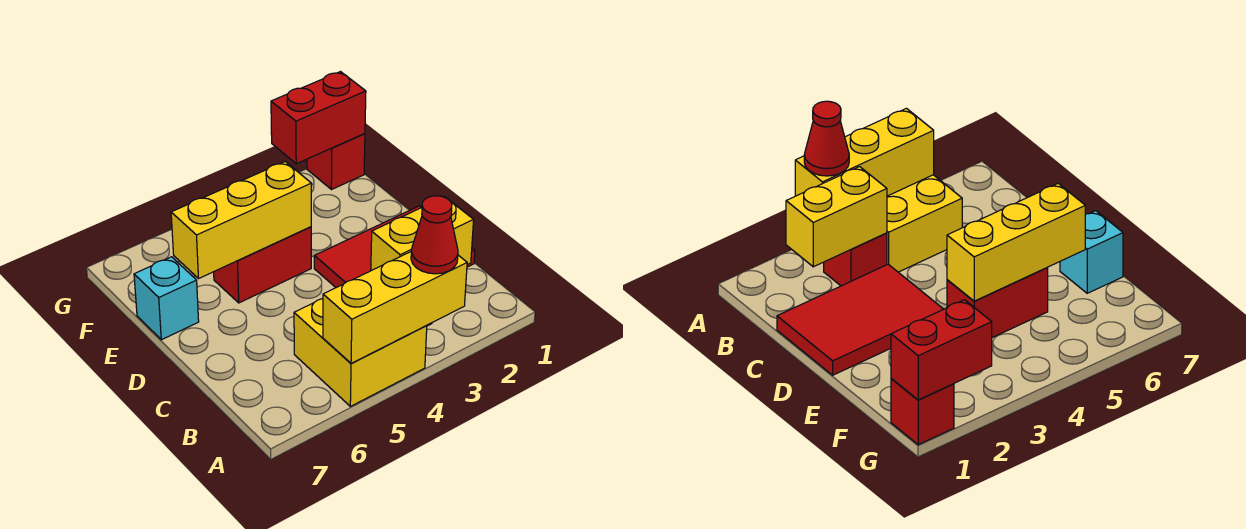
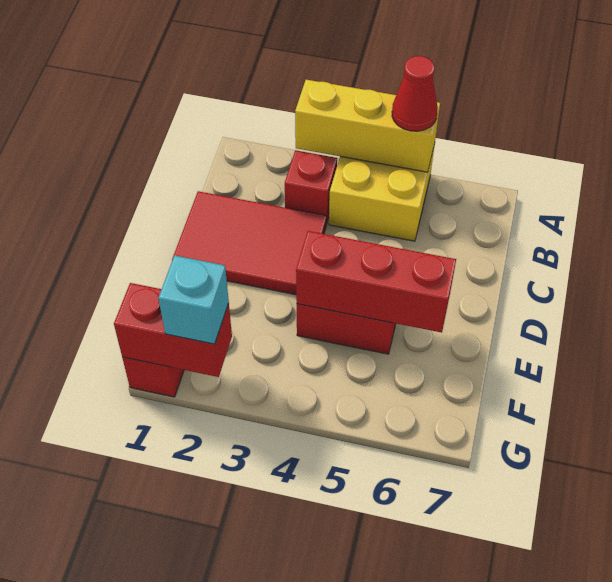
red cone A3 level 3 -> red cone A5 level 3
yellow brick B2:B3 level 2 -> none
yellow brick E4:E6 level 2 -> red brick E4:E6 level 2
cyan brick E7 level 1 -> cyan brick G2 level 3

